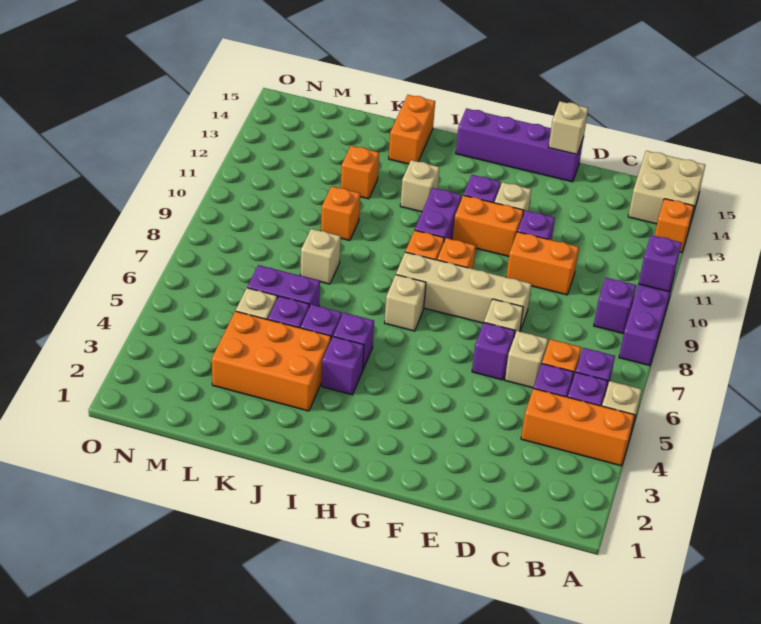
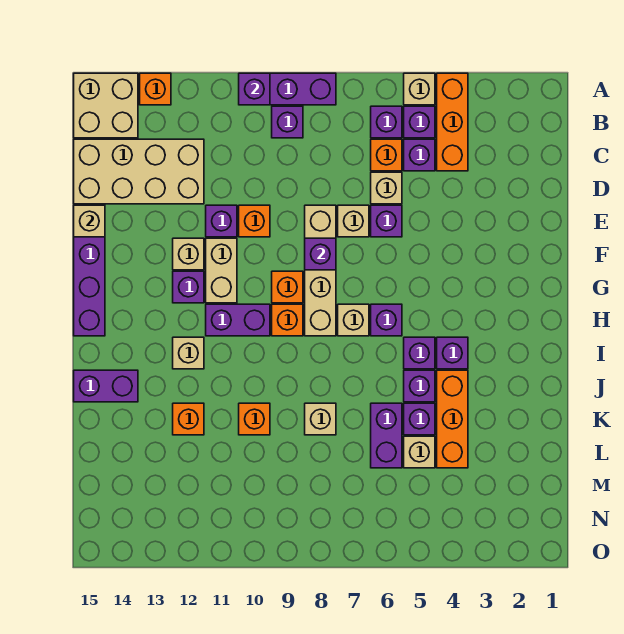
none -> tan brick C12:D15 level 1
orange brick D10:E10 level 1 -> orange brick E10 level 1
none -> purple brick F8 level 2
orange brick F11:G11 level 1 -> tan brick F11:G11 level 1
none -> purple brick H6 level 1
orange brick J3:L4 level 1 -> orange brick J4:L4 level 1
orange brick J14:J15 level 1 -> purple brick J14:J15 level 1

